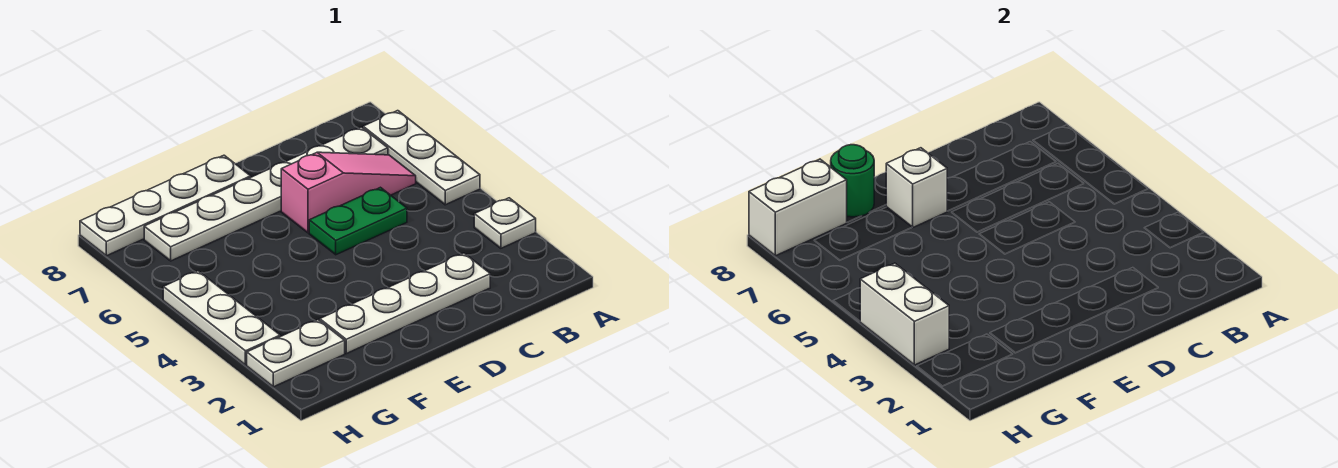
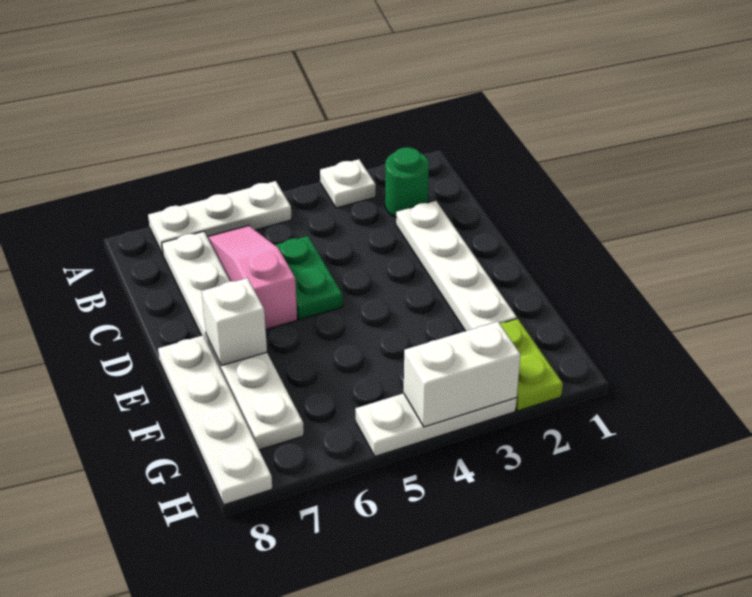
green round brick F8 level 2 -> green round brick B2 level 1
white plate G2:H2 level 1 -> lime plate G2:H2 level 1
white brick G8:H8 level 2 -> none

